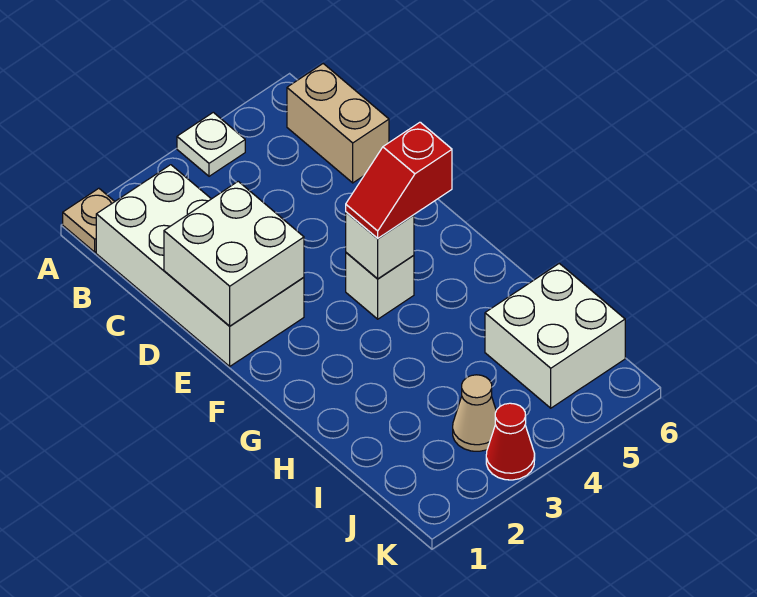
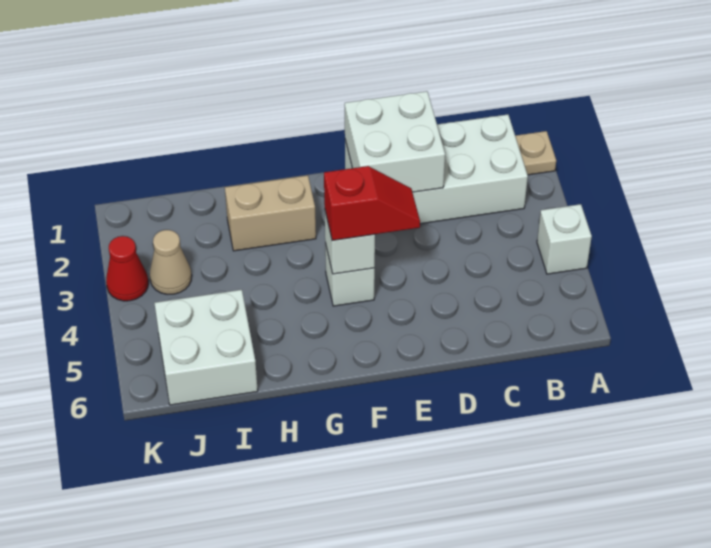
white plate A4 level 1 -> white brick A4 level 1
tan brick B6:C6 level 1 -> tan brick G2:H2 level 1
red slope F4:F5 level 3 top 5 -> red slope E4:F4 level 3 top F

